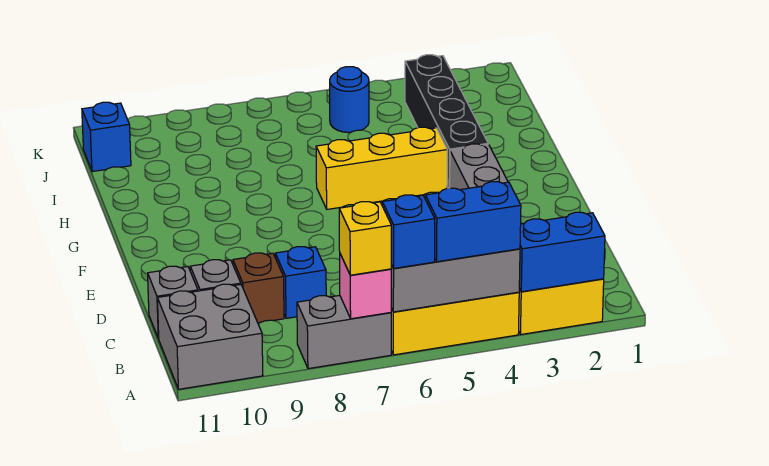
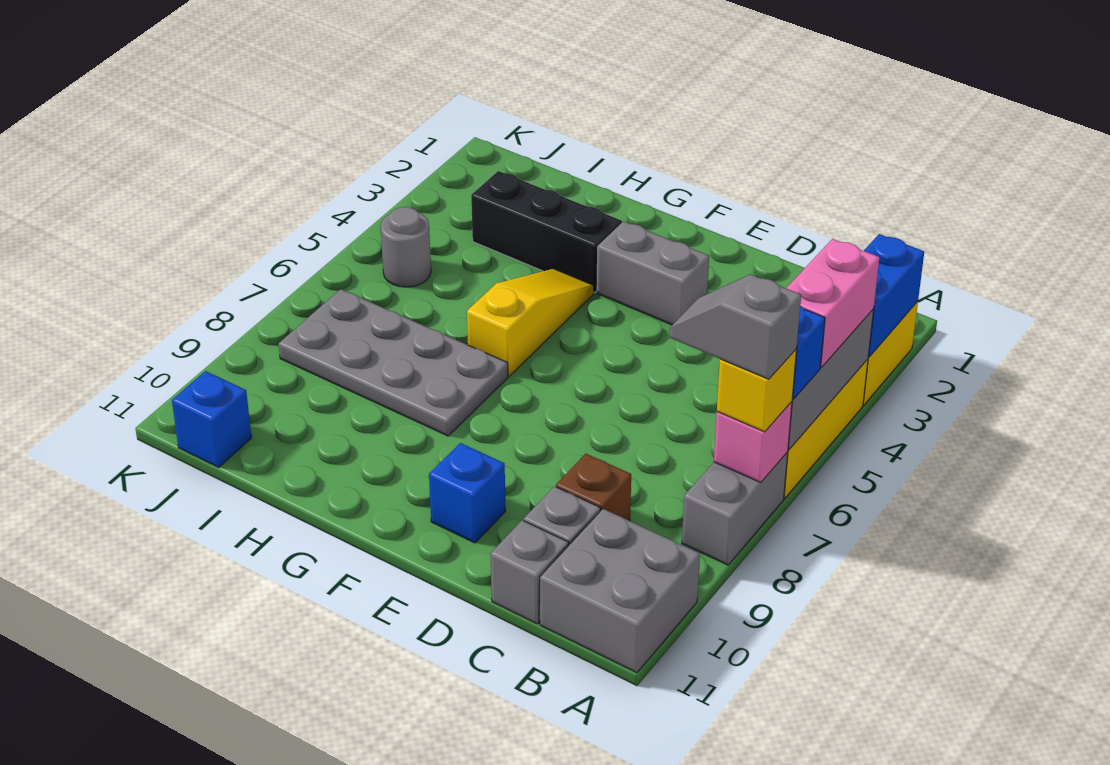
blue brick A4:A5 level 3 -> pink brick A4:A5 level 3
none -> grey slope A7:B7 level 4 top A
blue brick C8 level 1 -> blue brick E10 level 1
black brick G3:J3 level 1 -> black brick G3:I3 level 1
yellow brick G4:G6 level 1 -> yellow slope G4:G6 level 1 top 6
none -> grey plate G7:J8 level 1
blue round brick J5 level 1 -> grey round brick J5 level 1

